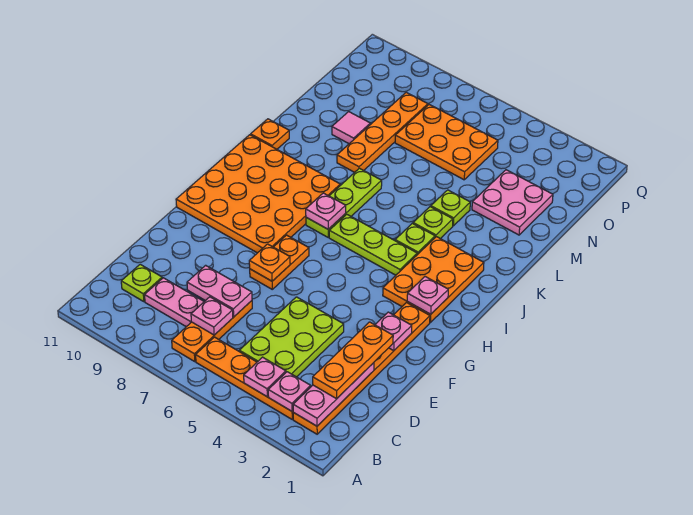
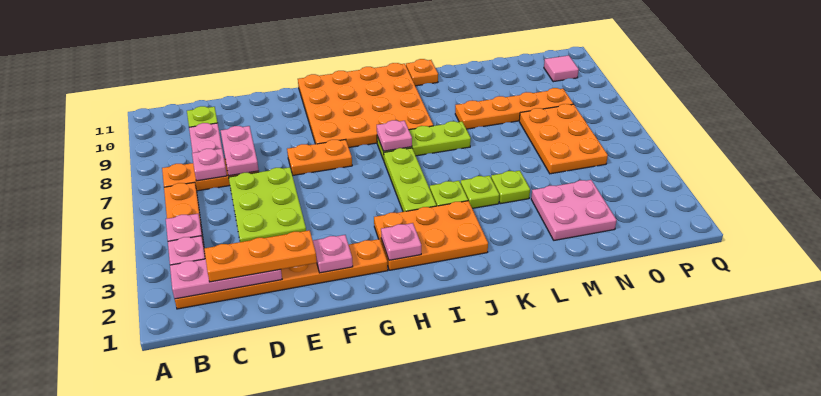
lime plate C4:E5 level 1 -> lime plate D4:E6 level 1
orange plate F7 level 2 -> none
pink tile M9 level 1 -> pink tile P10 level 1

